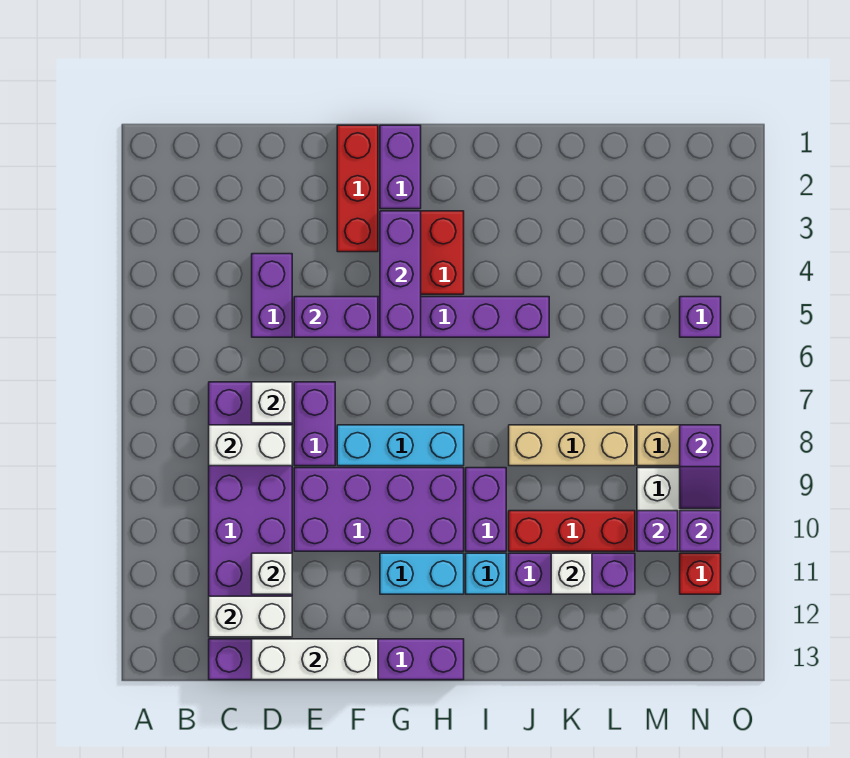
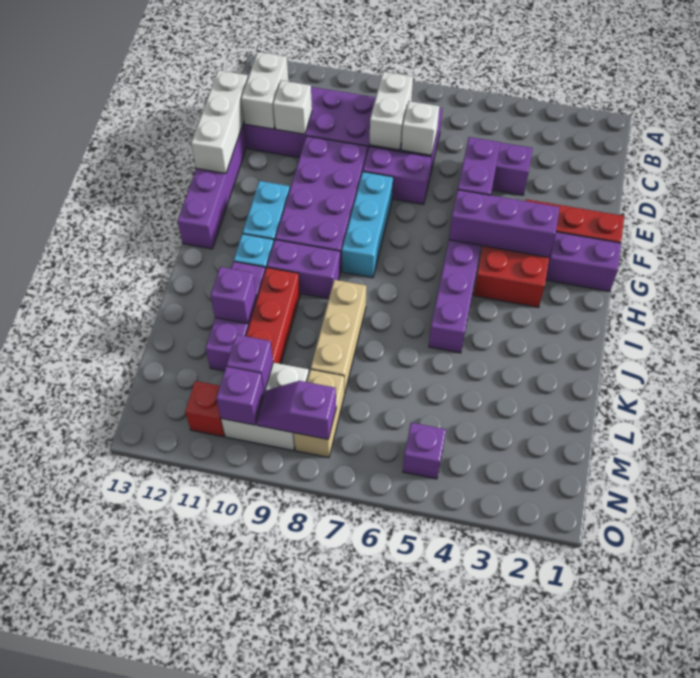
white brick K11 level 2 -> purple brick K11 level 2

